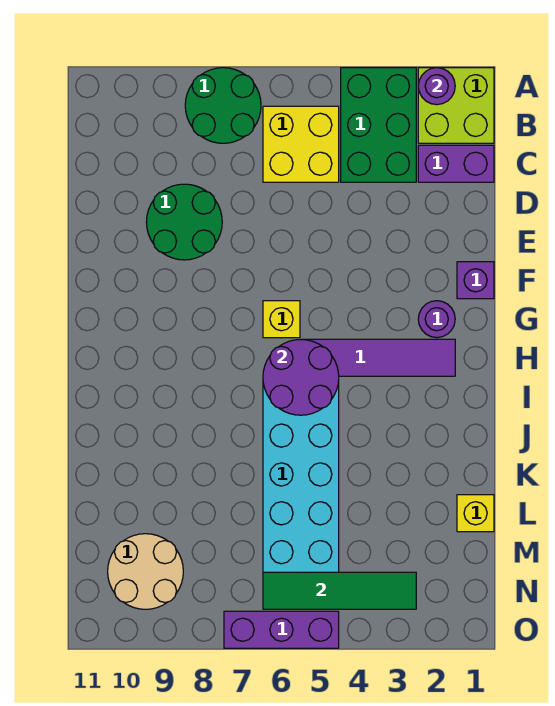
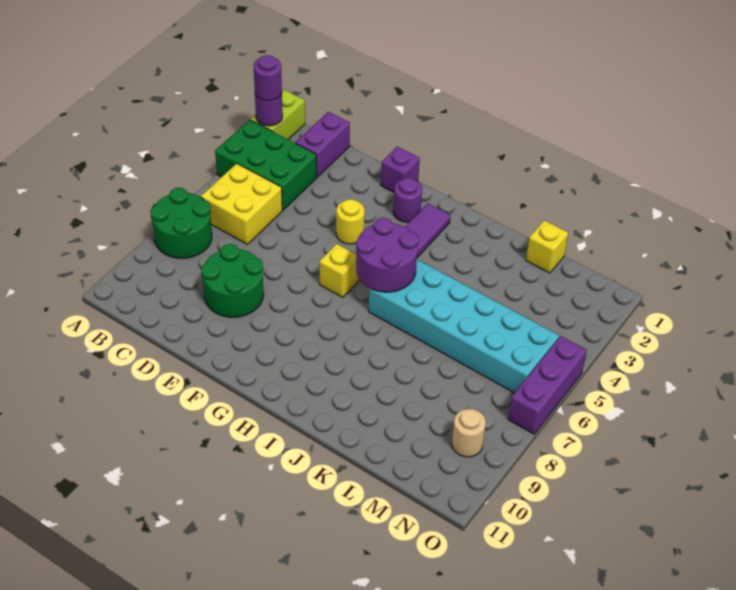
lime brick A1:B2 level 1 -> lime brick A1:A2 level 1
none -> purple round brick A2 level 3
none -> yellow round brick F4 level 1
tan round brick M9:N10 level 1 -> tan round brick N9 level 1
green tile N3:N6 level 2 -> none

